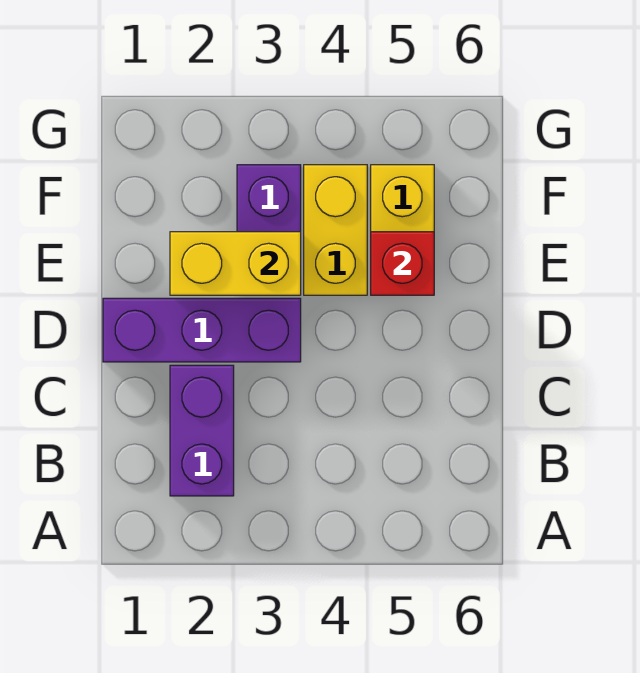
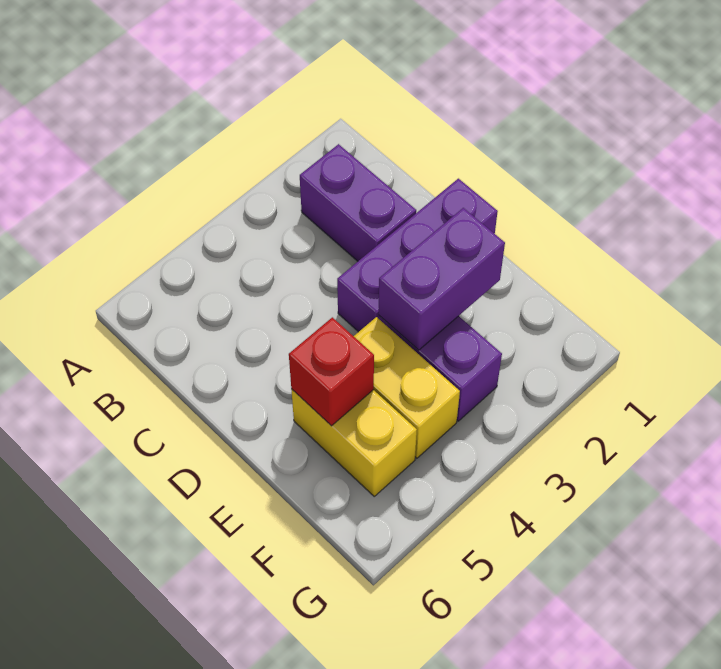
yellow brick E2:E3 level 2 -> purple brick E2:E3 level 2

